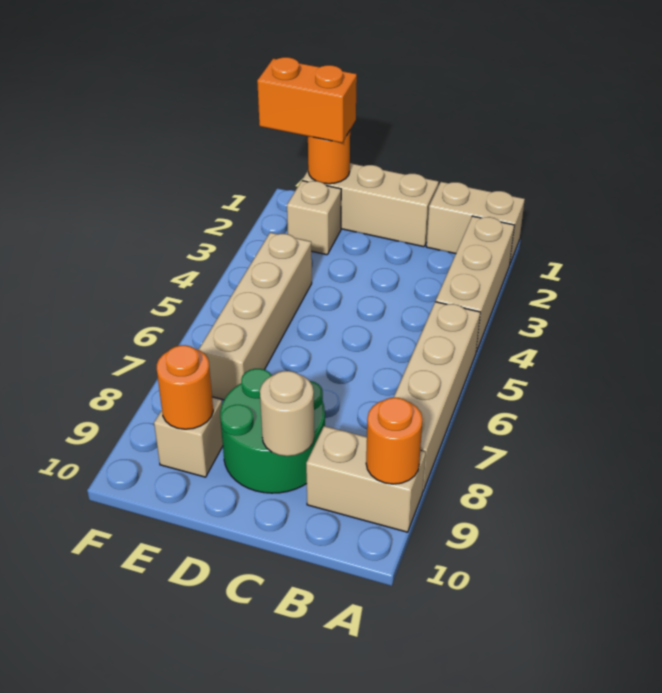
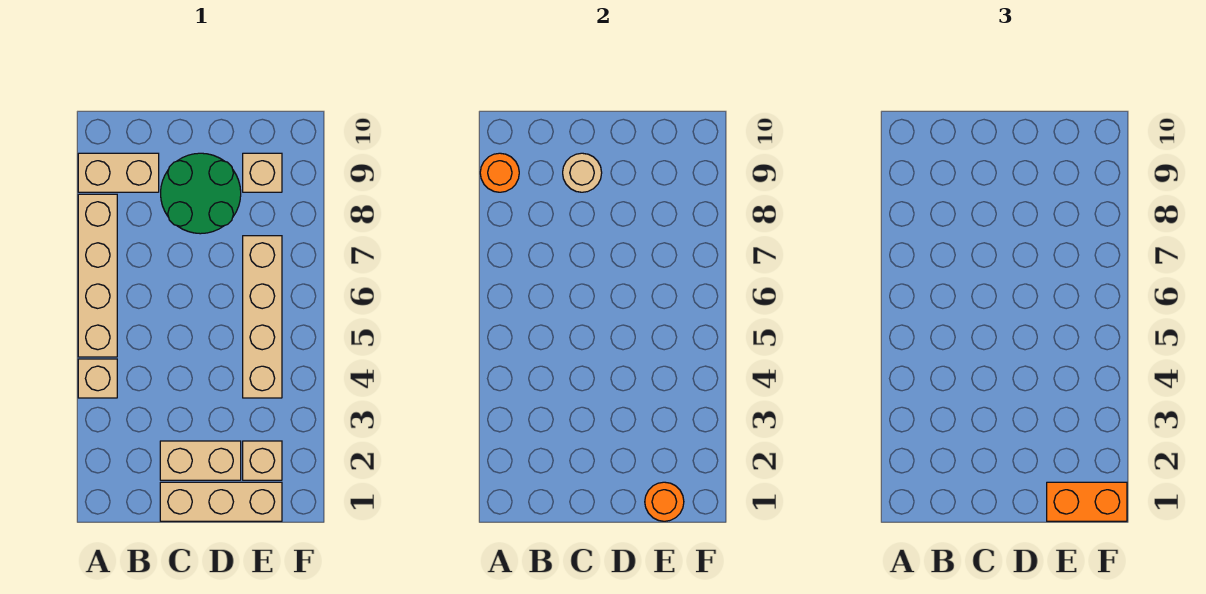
tan brick A1:B1 level 1 -> tan brick C2:D2 level 1
tan brick A2:A4 level 1 -> tan brick A4 level 1
orange round brick E9 level 2 -> none

